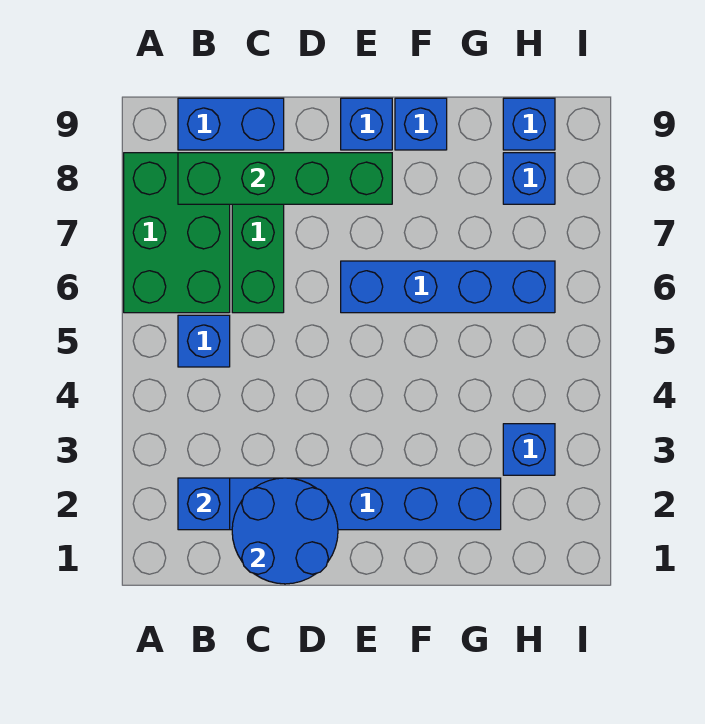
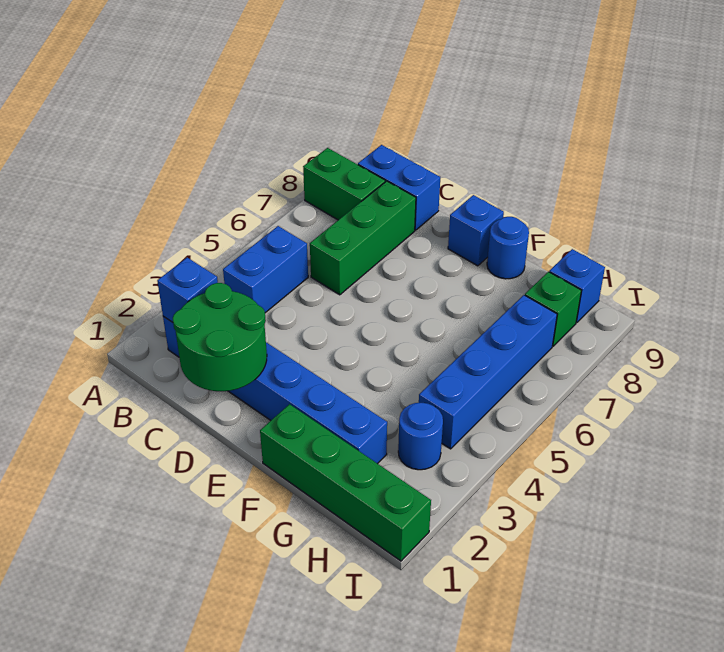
green brick A6:B8 level 1 -> green brick A8:B8 level 1
blue brick B5 level 1 -> blue brick B4:B5 level 1
green brick B8:E8 level 2 -> green brick F1:I1 level 1
blue round brick C1:D2 level 2 -> green round brick C1:D2 level 2
blue brick E6:H6 level 1 -> blue brick H4:H7 level 1
blue brick F9 level 1 -> blue round brick F9 level 1
blue brick H3 level 1 -> blue round brick H3 level 1
blue brick H8 level 1 -> green brick H8 level 1

